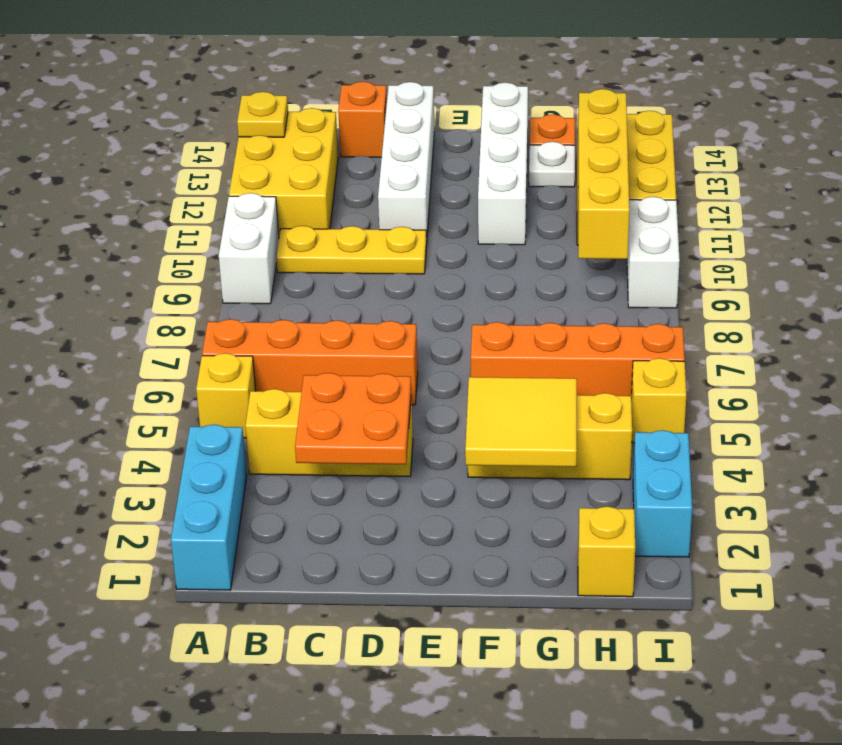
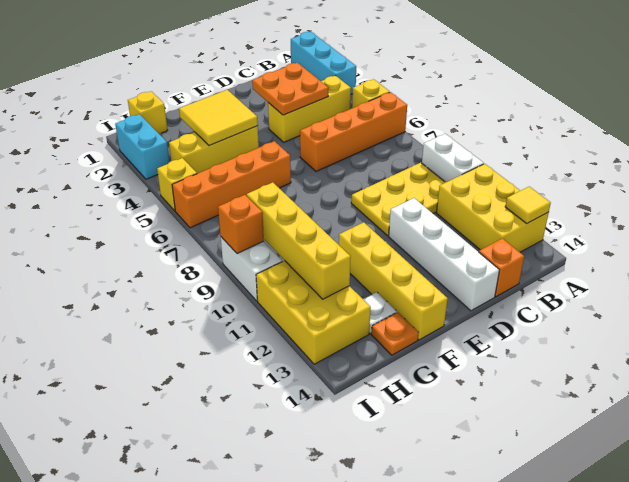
yellow plate A13 level 2 -> yellow tile A13 level 2
yellow plate B10:D10 level 1 -> yellow plate B9:D10 level 1
white brick F11:F14 level 1 -> yellow brick F11:F14 level 1
none -> orange brick I9 level 2

